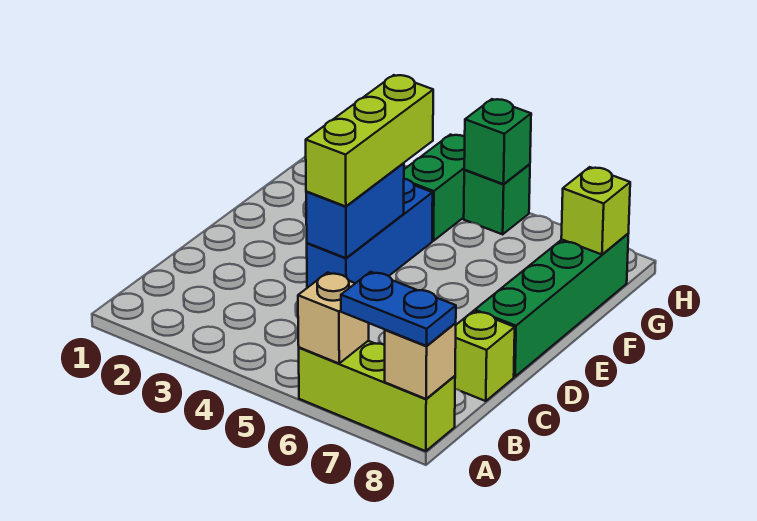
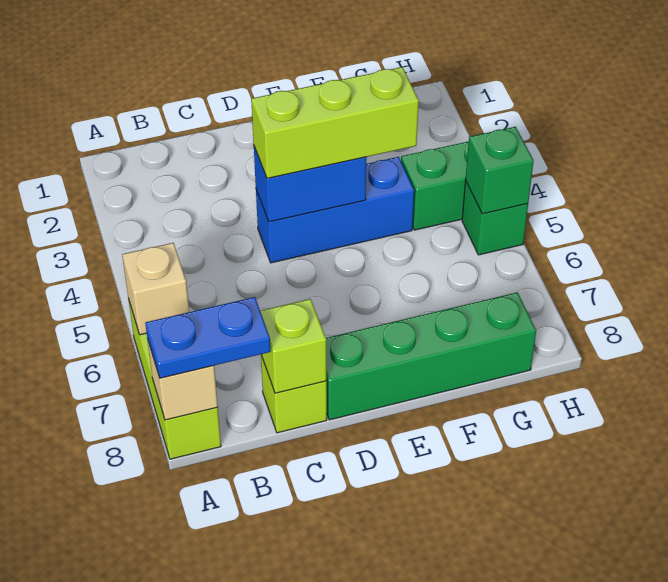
blue plate A7:A8 level 3 -> blue plate A8:B8 level 3
lime brick G8 level 2 -> lime brick C8 level 2

